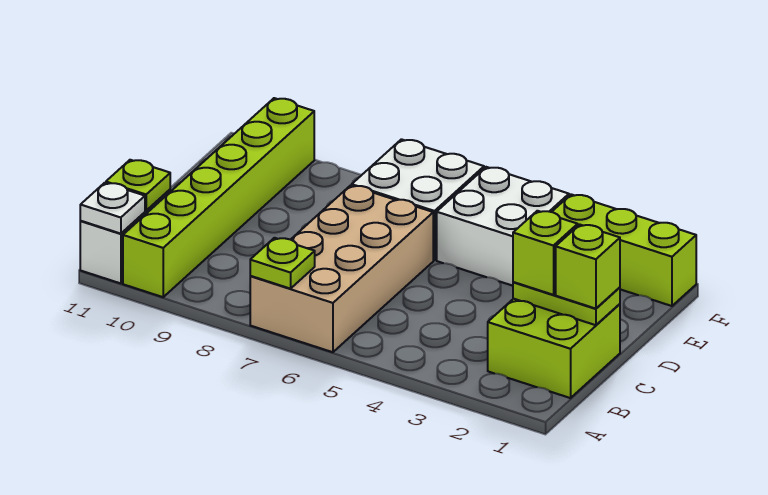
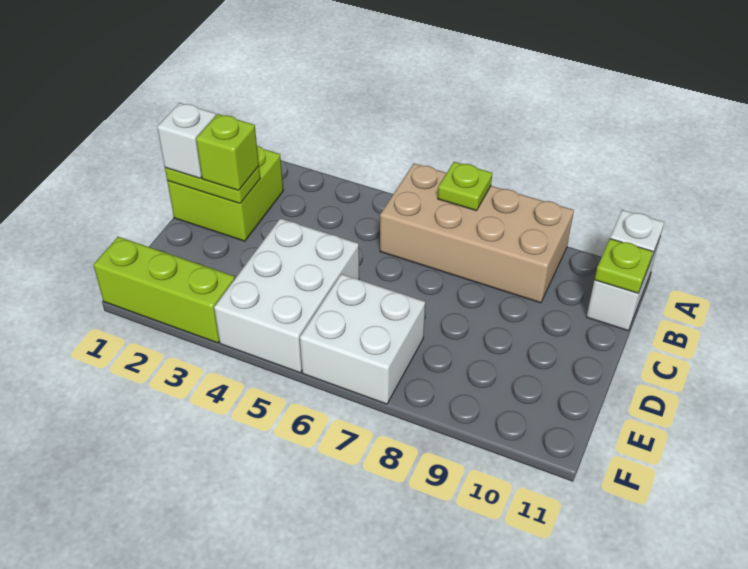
tan brick A6:D7 level 1 -> tan brick A6:B9 level 1
lime brick A10:F10 level 1 -> none
lime brick C1 level 3 -> white brick C1 level 3
white brick E4:F5 level 1 -> white brick D4:F5 level 1

